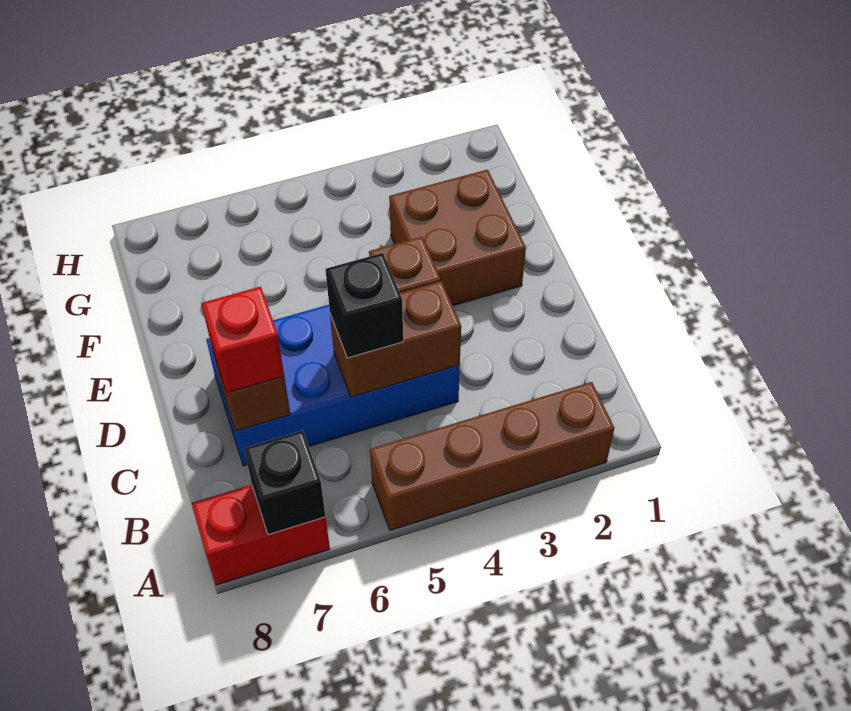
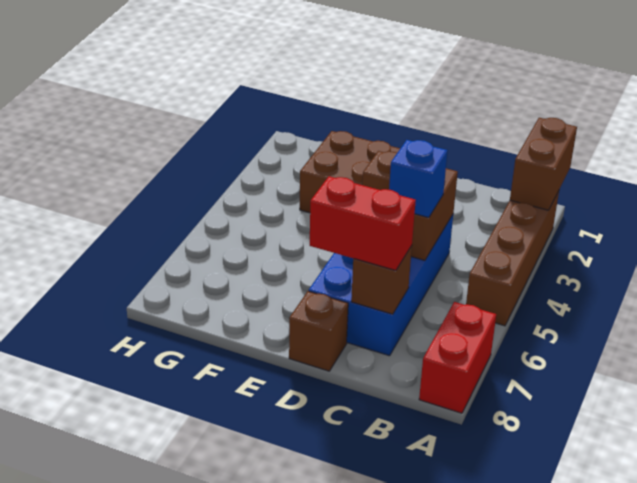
none -> brown brick A1:A2 level 2
black brick A7 level 2 -> none
black brick C5 level 3 -> blue brick C5 level 3
red brick C7 level 3 -> red brick C7:D7 level 3
none -> brown brick D8 level 1

